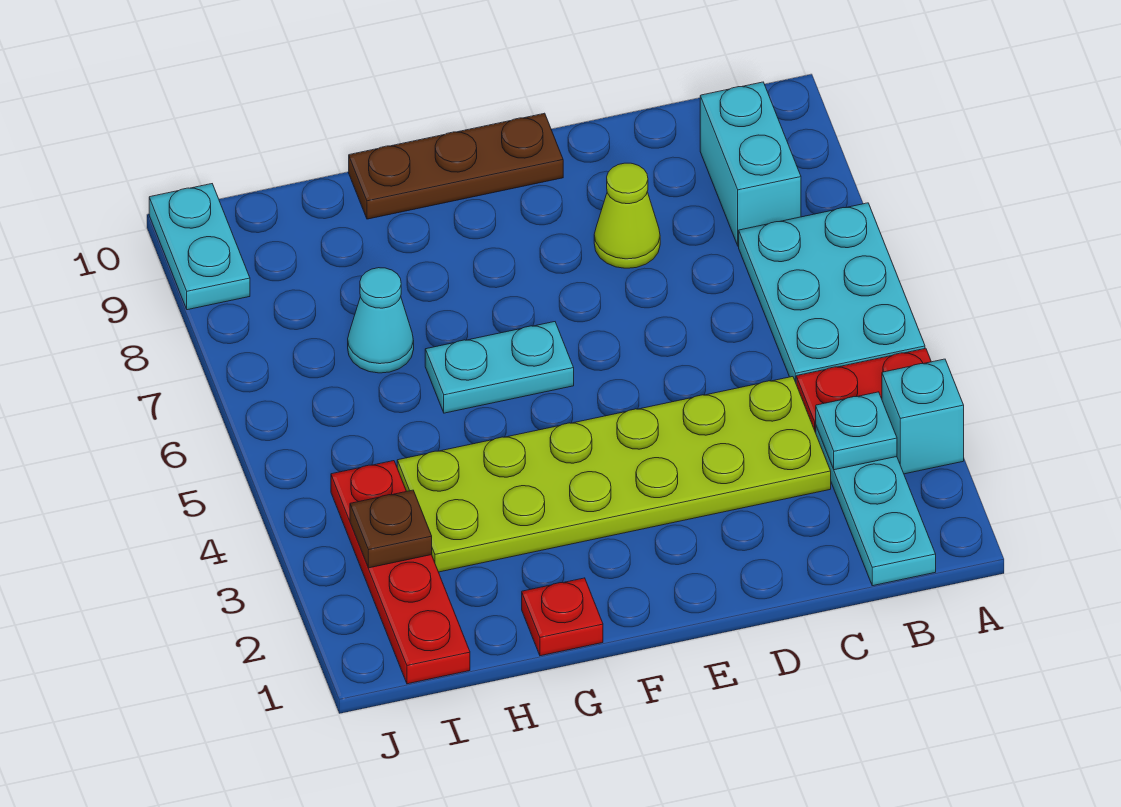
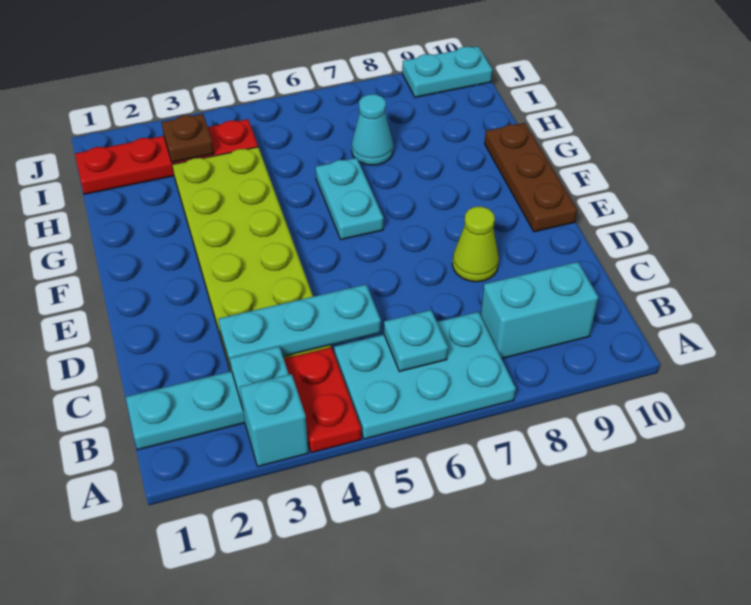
none -> cyan plate B6 level 2
none -> cyan plate C3:C5 level 2
red plate G1 level 1 -> none

